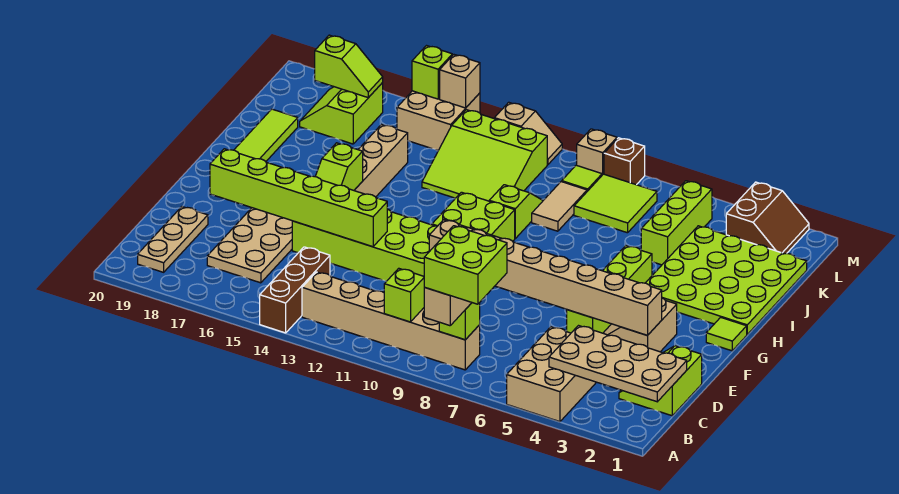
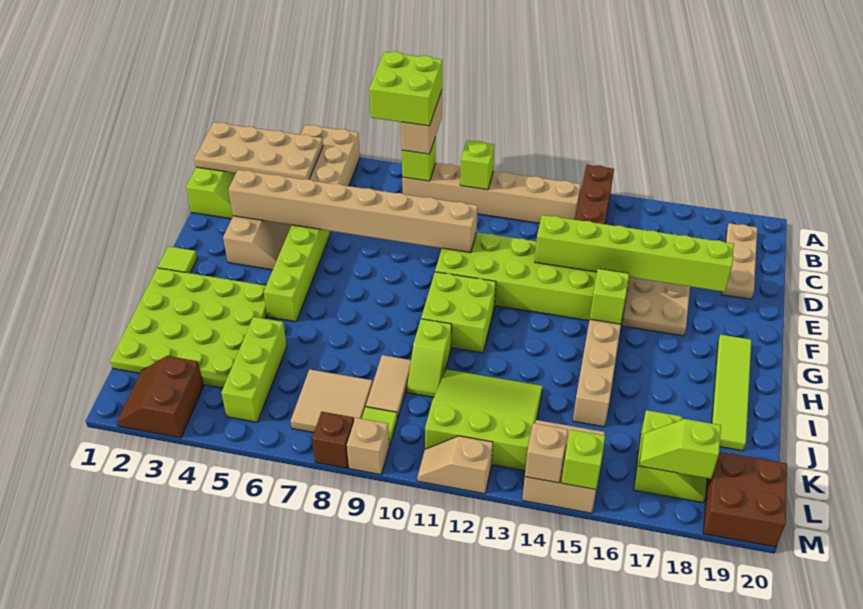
lime tile K7:L8 level 1 -> tan tile K7:L8 level 1
none -> brown brick L19:M20 level 1

